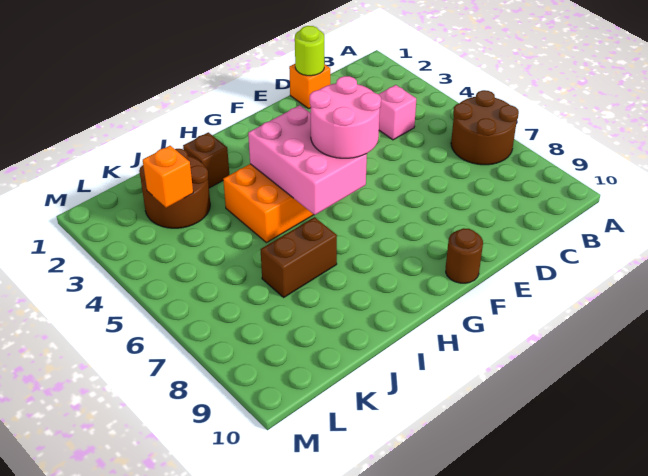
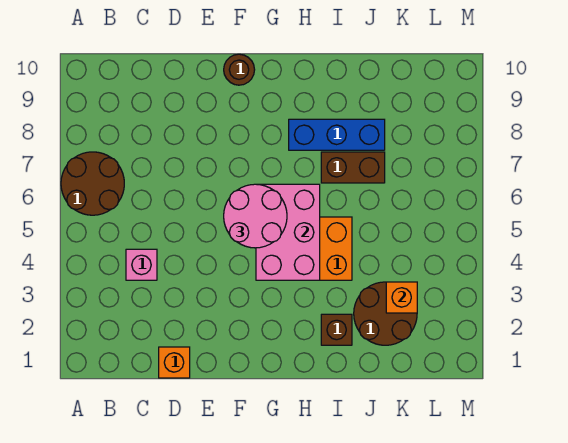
lime round brick D1 level 2 -> none
none -> blue brick H8:J8 level 1

